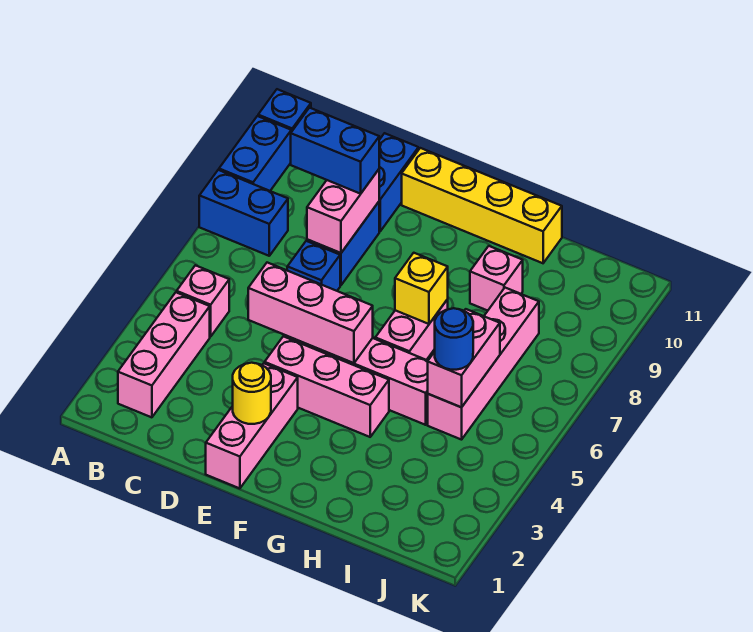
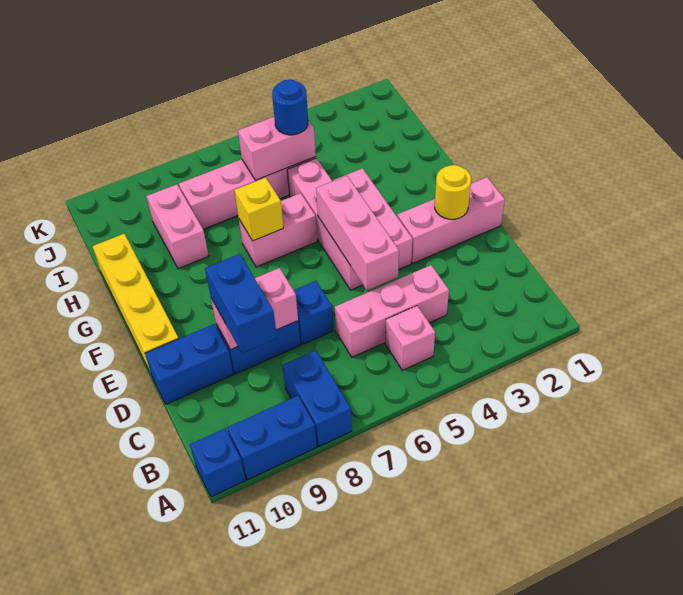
pink brick B2:B4 level 1 -> pink brick C4:C6 level 1
pink brick H9 level 1 -> pink brick H9:I9 level 1

